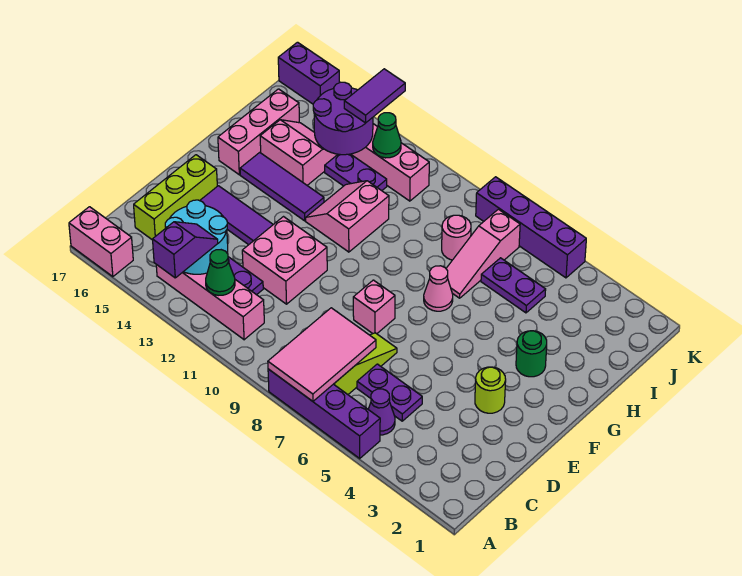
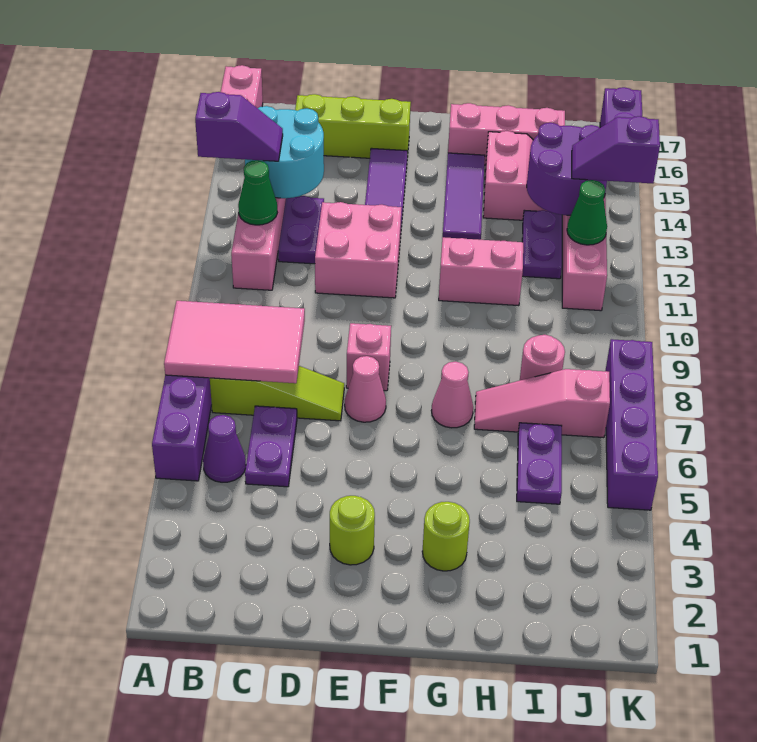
none -> pink cone E7 level 1
green round brick G3 level 1 -> lime round brick G3 level 1
purple tile J13:K13 level 3 -> purple slope J13:K13 level 3 top K

